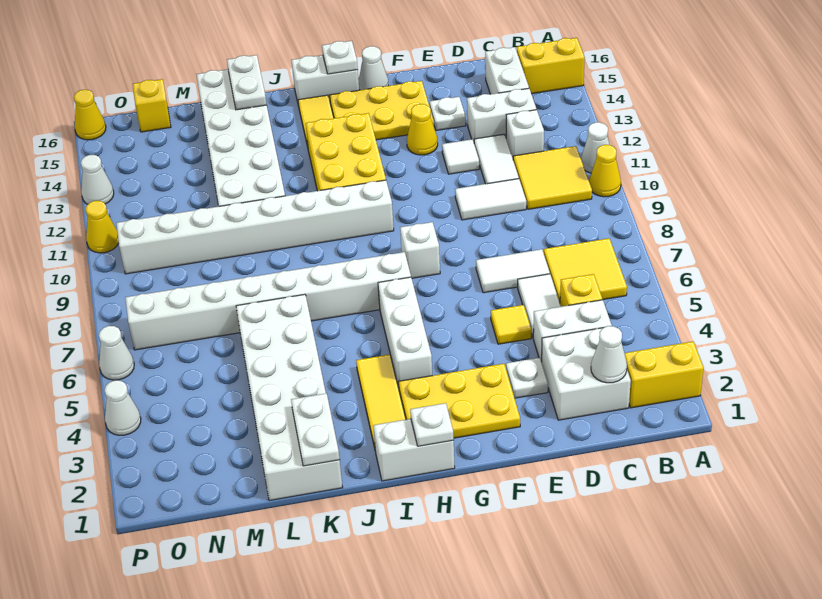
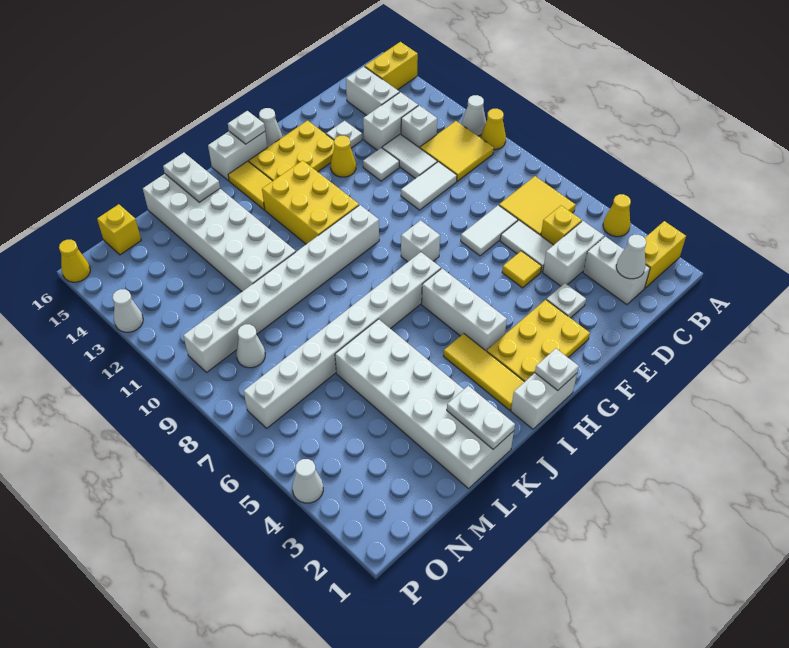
white brick C2:D3 level 1 -> white brick C2:C3 level 1
white cone P6 level 1 -> white cone N9 level 1
yellow cone P11 level 1 -> yellow cone A4 level 1

